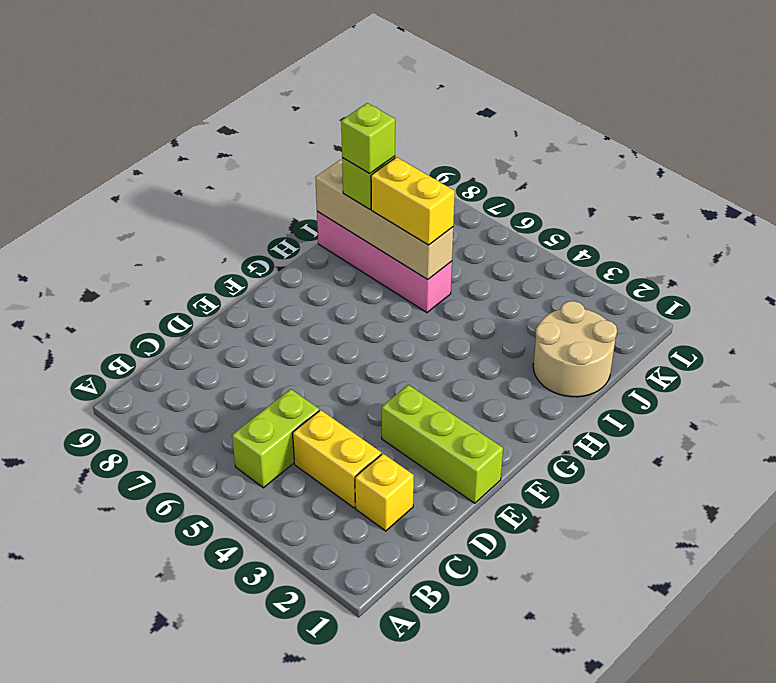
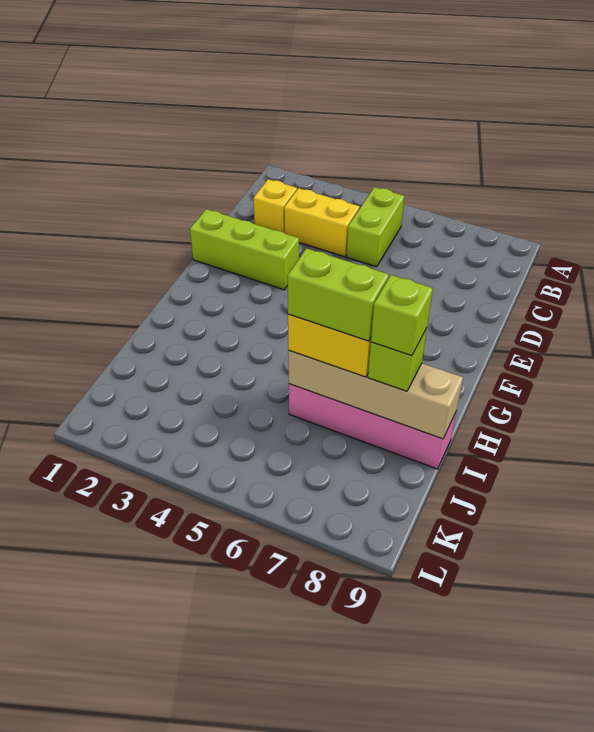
tan round brick I1:J2 level 1 -> none
none -> lime brick I6:I7 level 4

